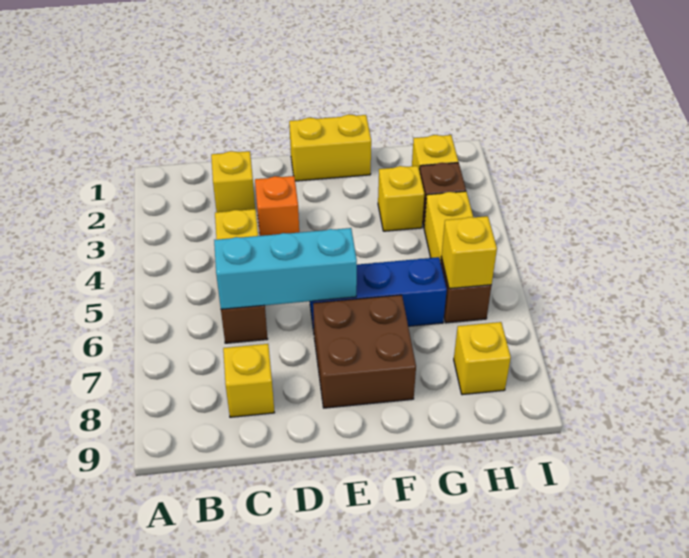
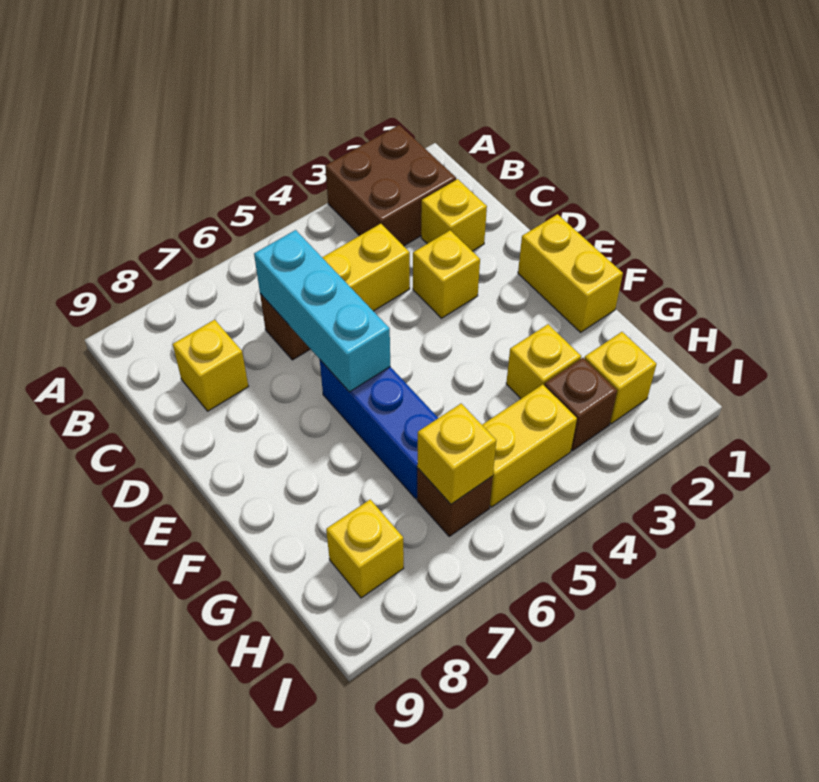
orange brick D3 level 1 -> yellow brick D3 level 1
brown brick E7:F8 level 1 -> brown brick A2:B3 level 1

